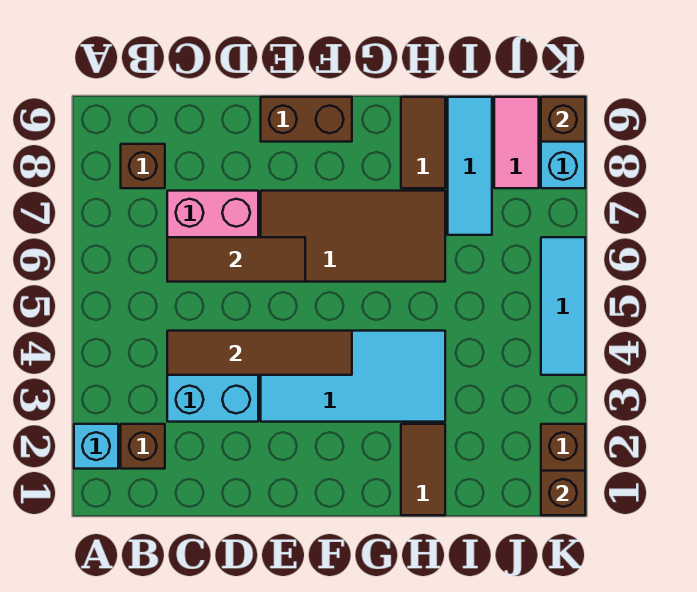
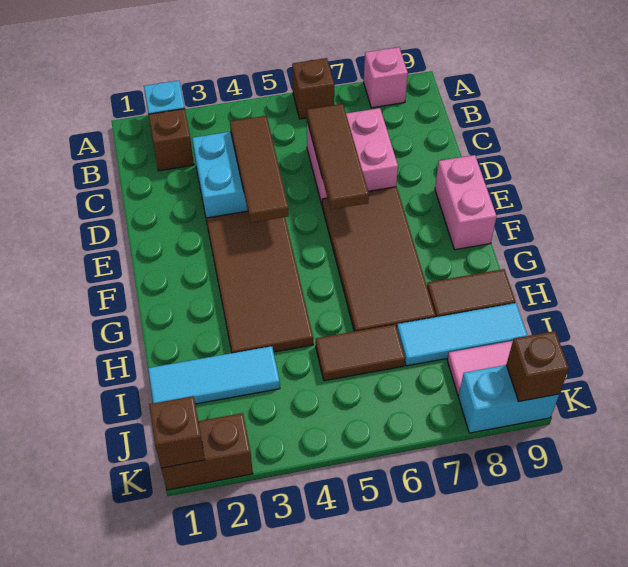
none -> pink brick A8 level 1
brown brick B8 level 1 -> brown brick A6 level 1
brown tile C4:F4 level 2 -> brown tile C4:E4 level 2
cyan tile E3:H4 level 1 -> brown tile E3:H4 level 1
brown brick E9:F9 level 1 -> pink brick E9:F9 level 1
brown tile H1:H2 level 1 -> brown tile I5:I6 level 1
cyan tile K4:K6 level 1 -> cyan tile I1:I3 level 1

